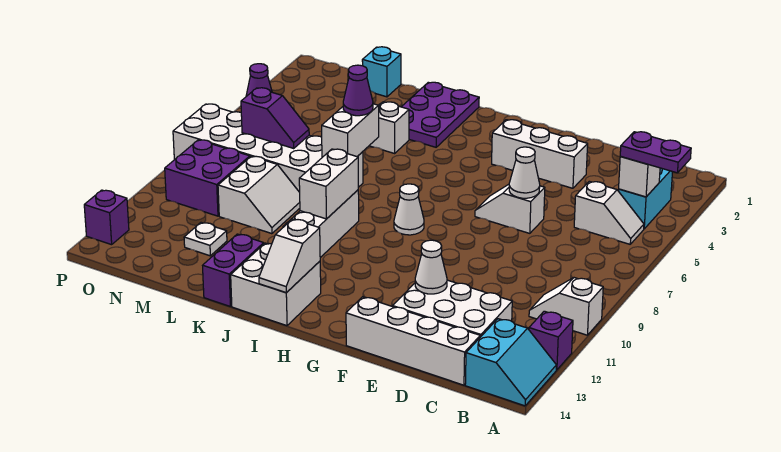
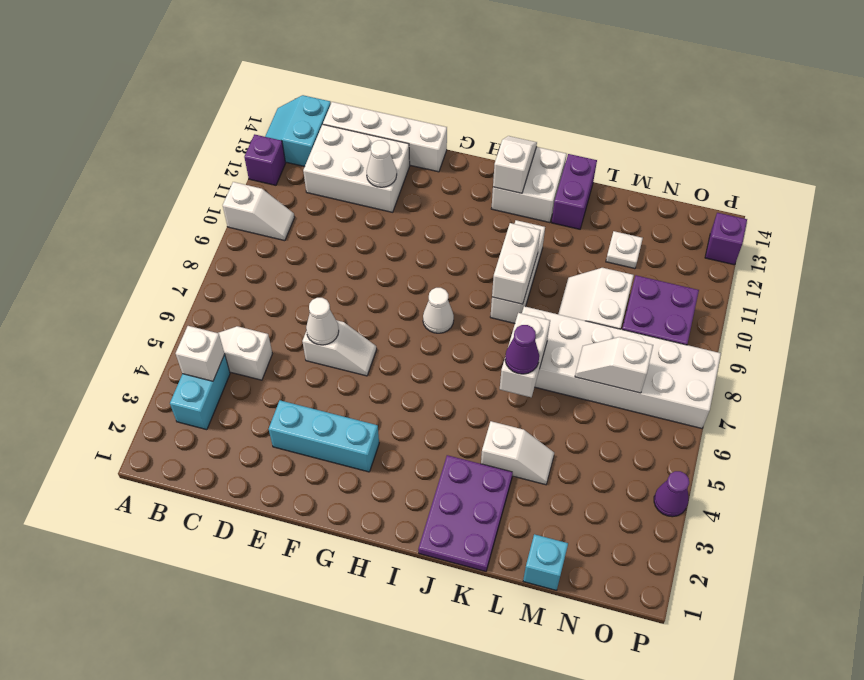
purple plate A4:B4 level 3 -> none
white brick E3:G3 level 1 -> cyan brick E3:G3 level 1
purple slope M7:N7 level 2 top N -> white slope M7:N7 level 2 top N

